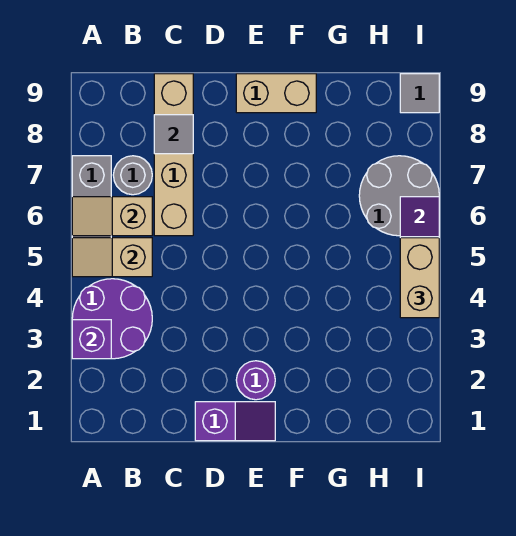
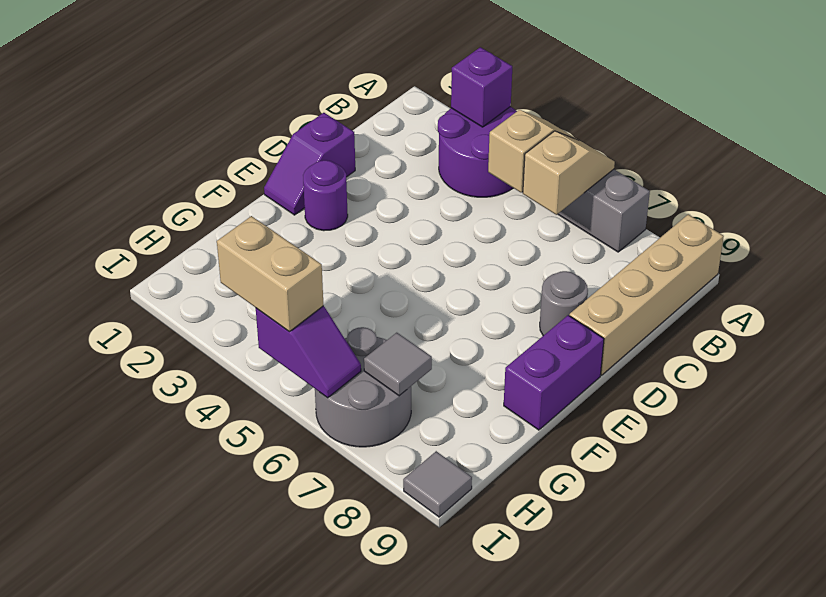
grey round brick B7 level 1 -> grey round brick D8 level 1
tan brick C6:C9 level 1 -> tan brick A9:D9 level 1
grey tile C8 level 2 -> grey tile H7 level 2
tan brick E9:F9 level 1 -> purple brick E9:F9 level 1

